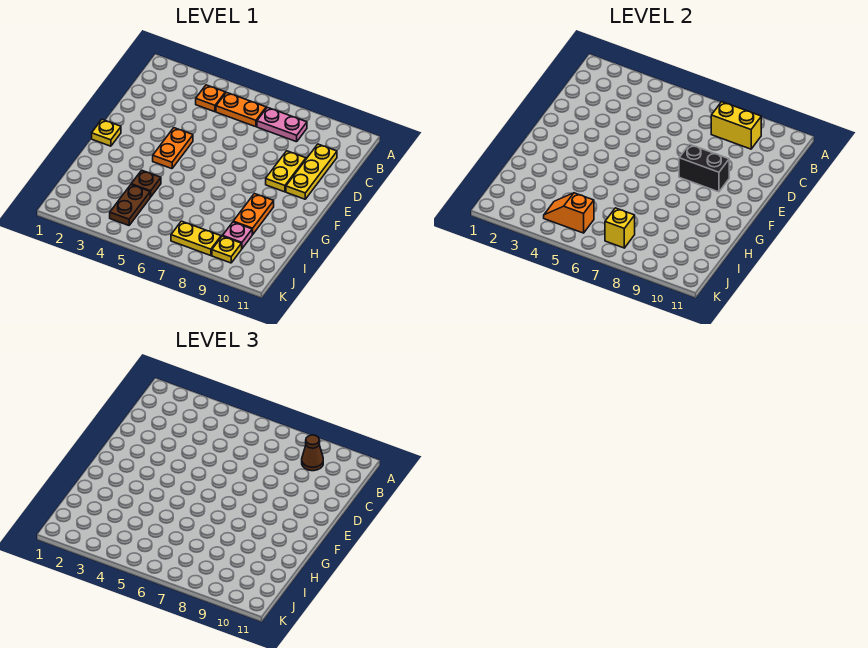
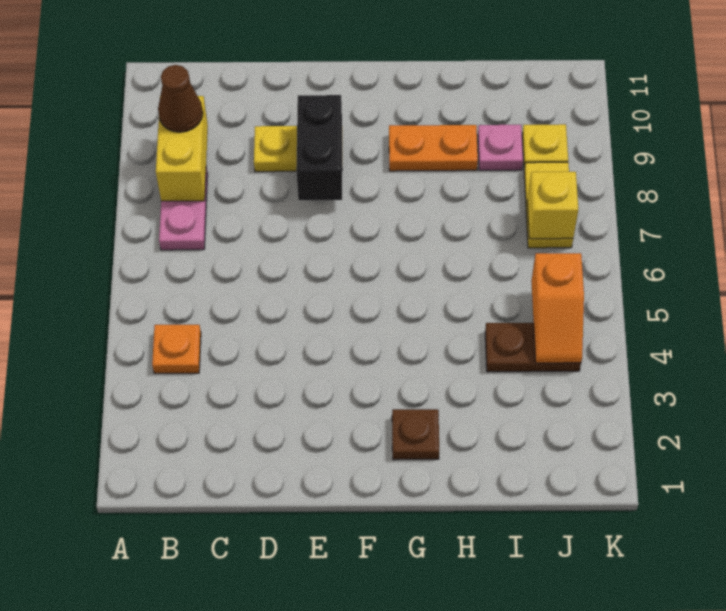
orange plate B5:B6 level 1 -> none
yellow plate C10:E10 level 1 -> none
orange plate E4:F4 level 1 -> none
yellow plate F1 level 1 -> none
brown plate H4 level 1 -> brown plate G2 level 1

